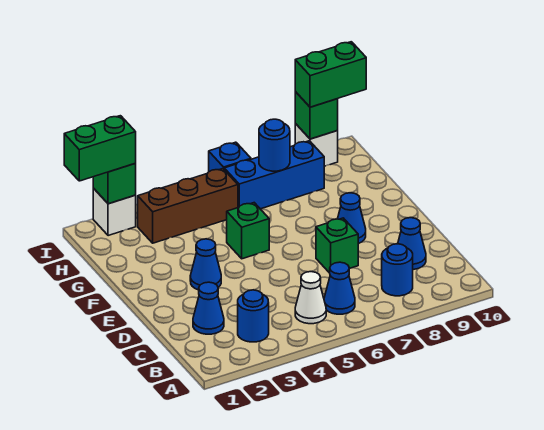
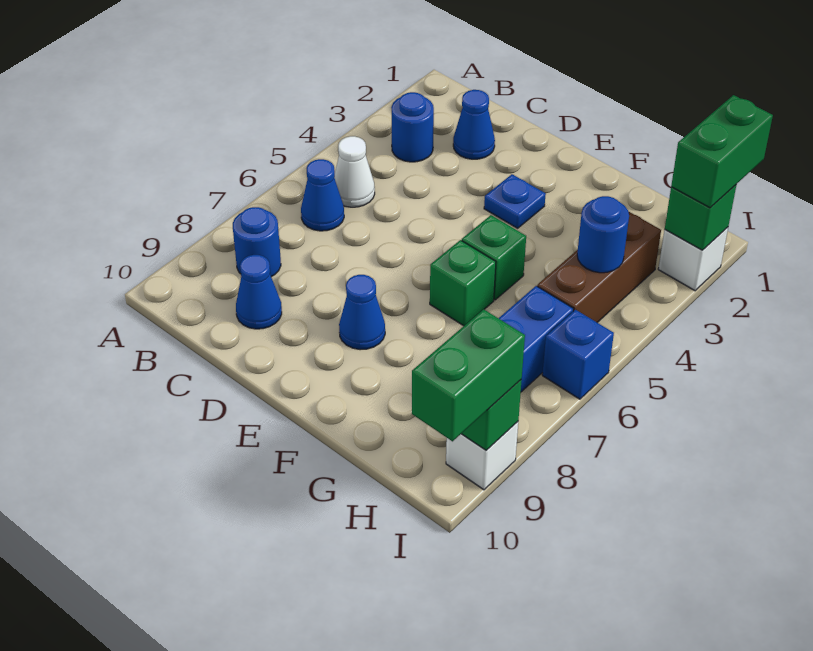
green brick D7 level 1 -> green brick F6 level 1
blue cone E3 level 1 -> blue plate E3 level 1
blue round brick H7 level 2 -> blue round brick H4 level 2

